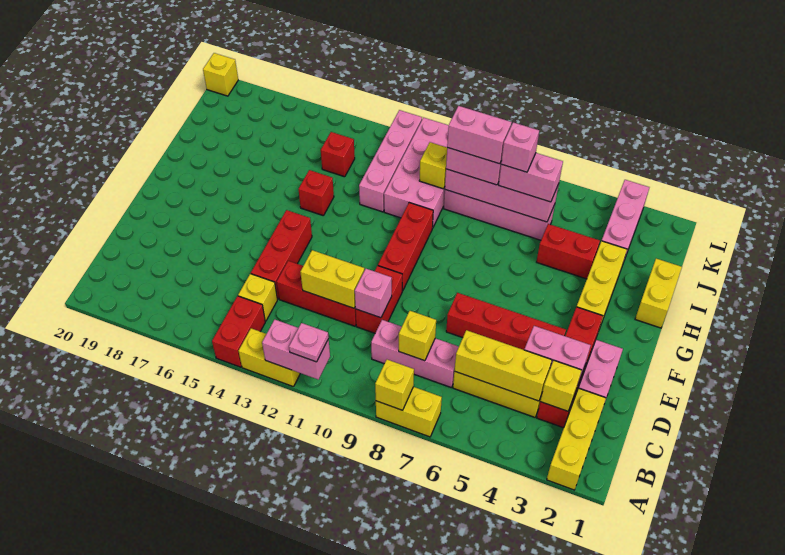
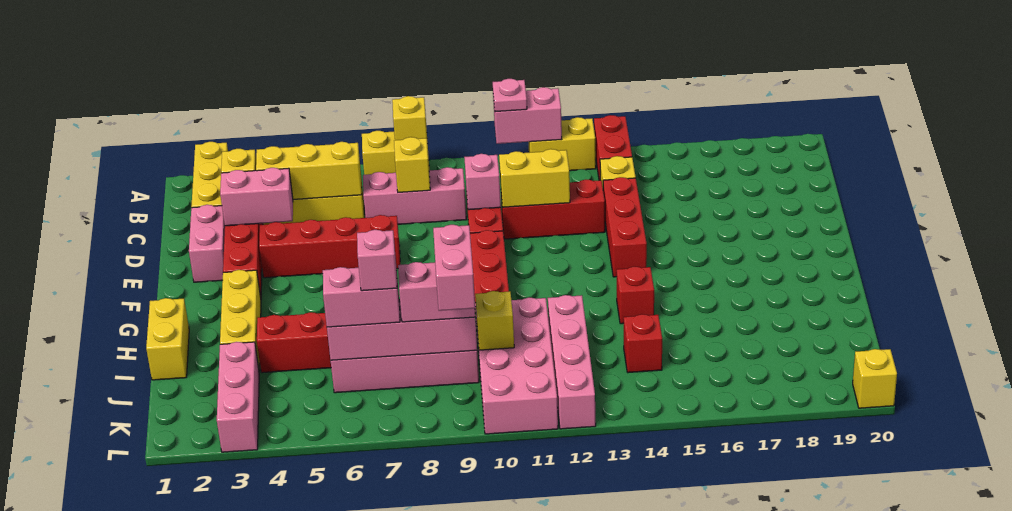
pink brick J8:J9 level 4 -> pink brick J9:K9 level 4

